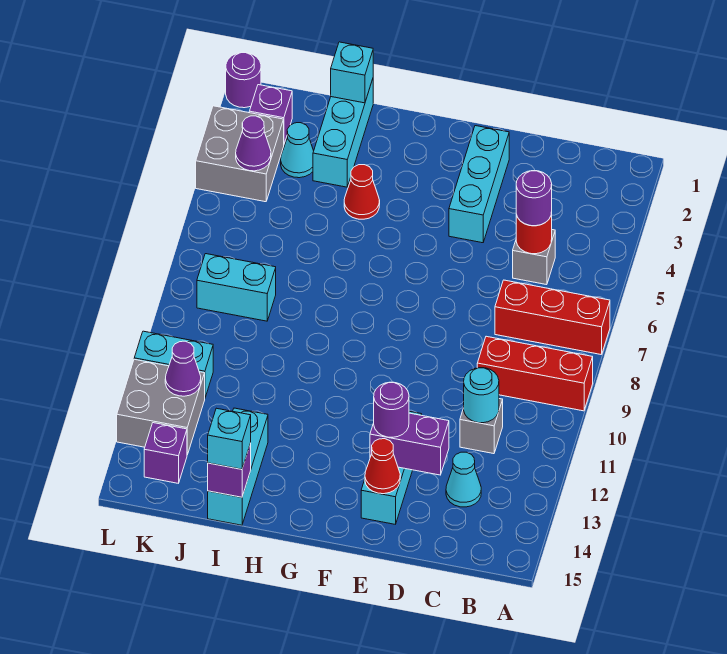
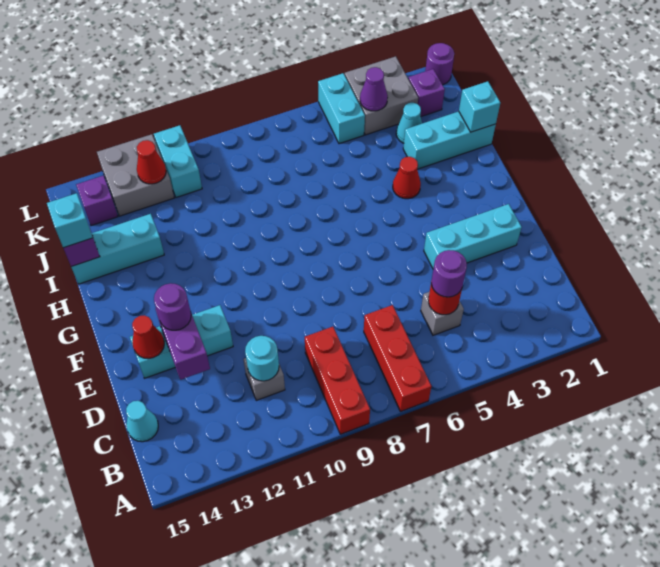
cyan cone C13 level 1 -> cyan cone C15 level 1
cyan brick J8:K8 level 1 -> cyan brick K5:L5 level 1
purple cone K12 level 2 -> red cone K12 level 2

